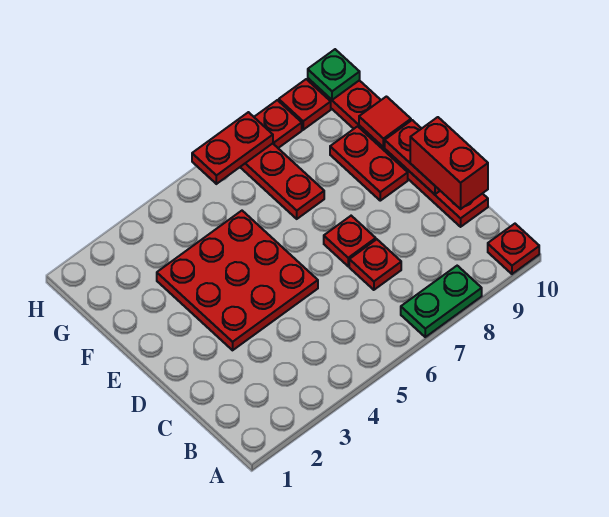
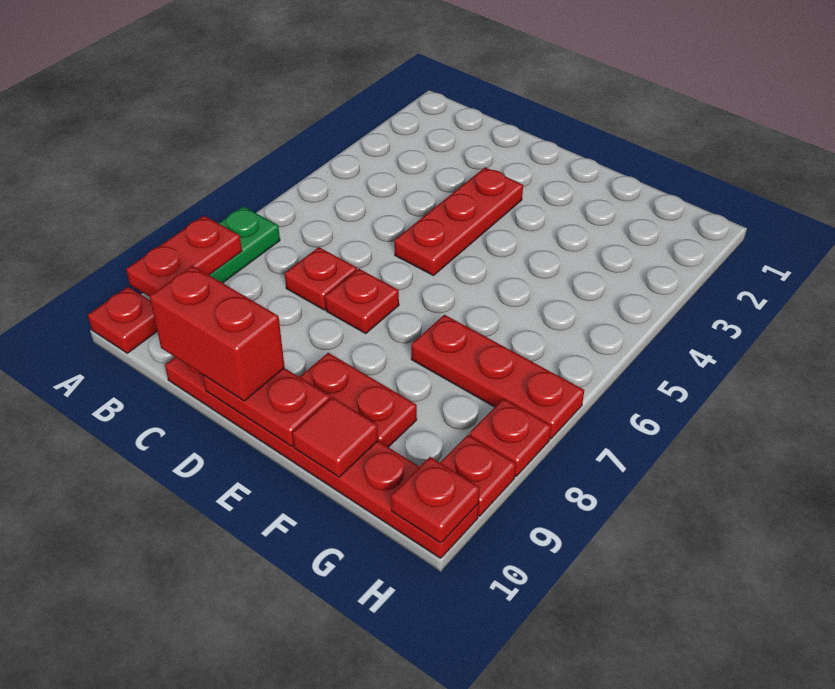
red plate D3:F5 level 1 -> red plate D3:D5 level 1
red plate H6:H7 level 2 -> red plate A8:A9 level 2
green plate H10 level 2 -> red plate H10 level 2

